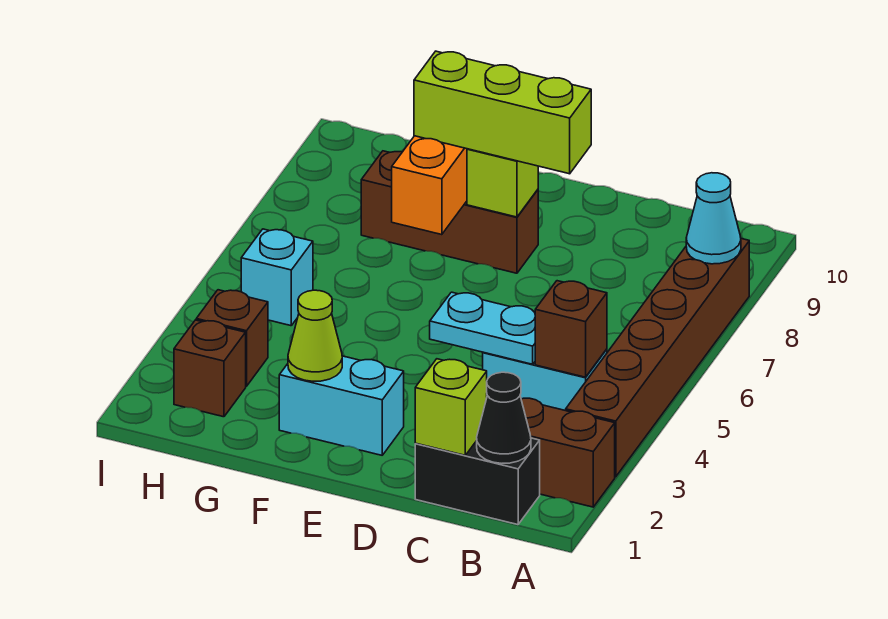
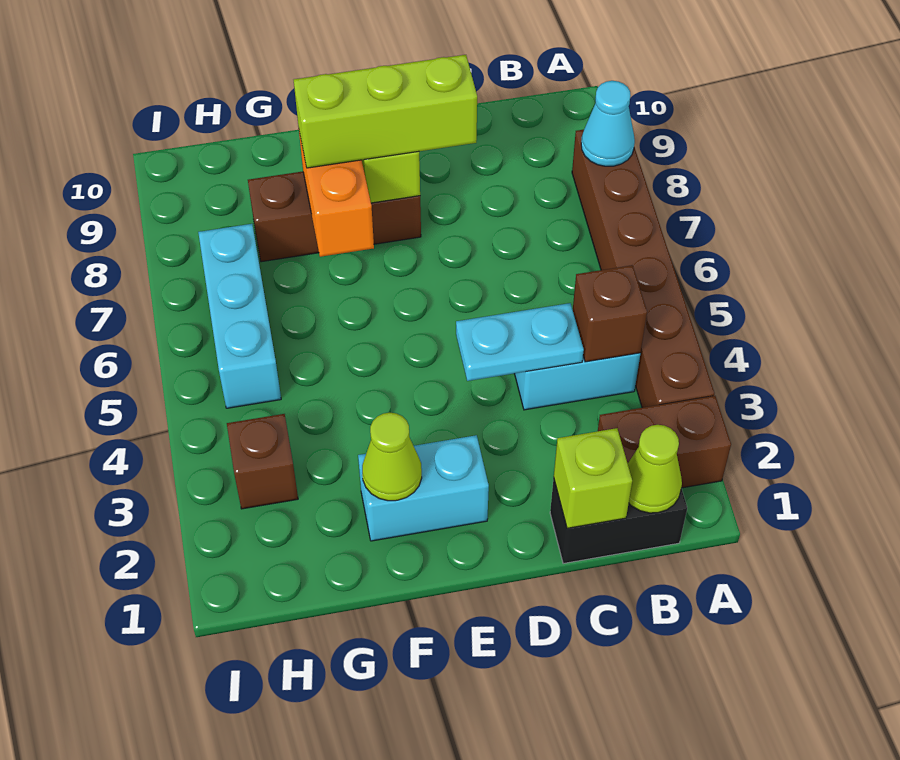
black cone B1 level 2 -> lime cone B1 level 2
brown brick H2 level 1 -> none
cyan brick H5 level 1 -> cyan brick H5:H7 level 1

